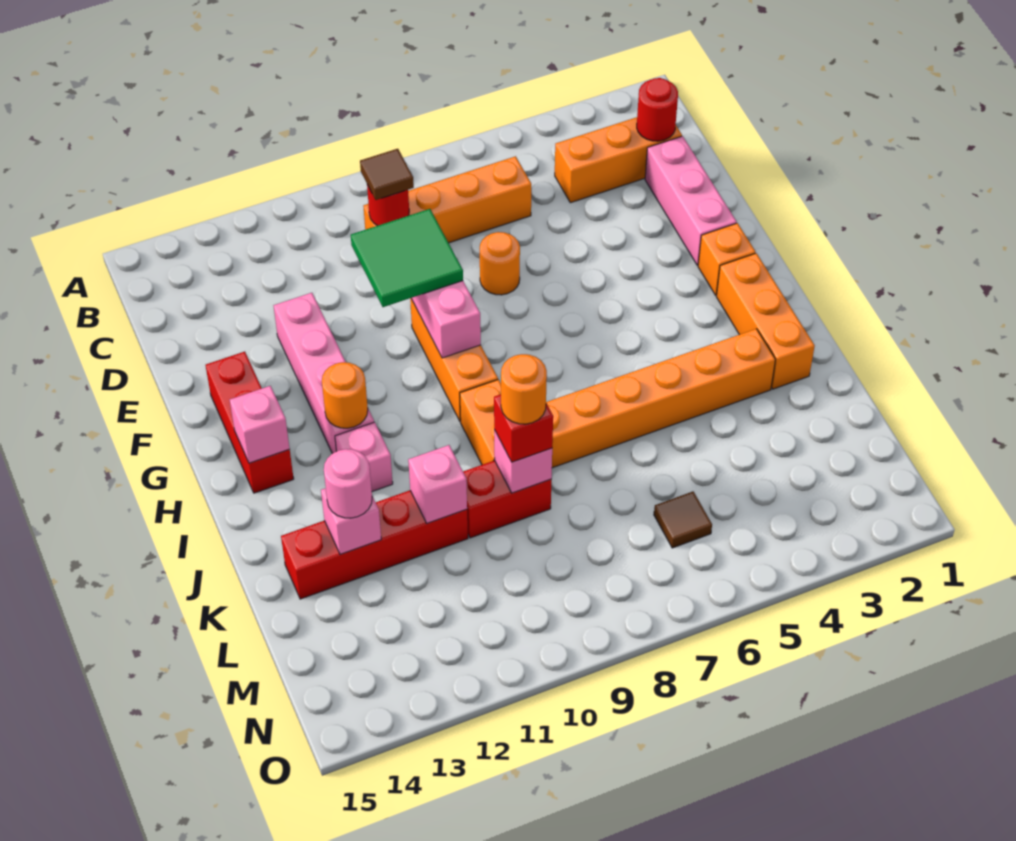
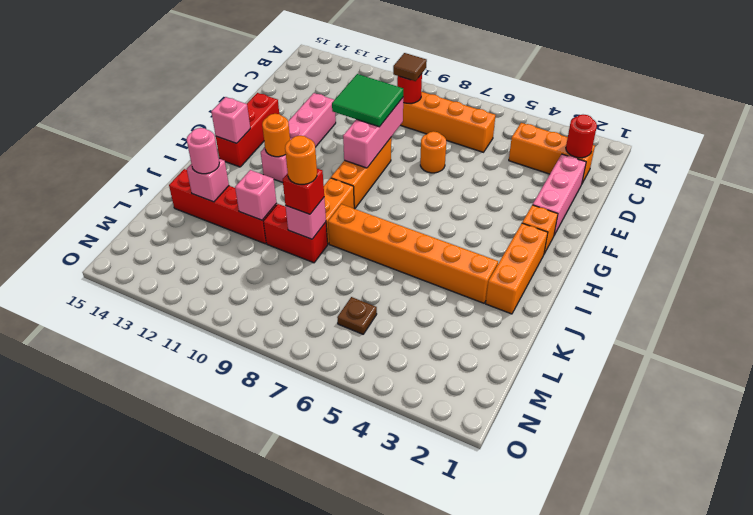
pink brick I12 level 1 -> none
brown tile M6 level 1 -> brown plate M6 level 1

